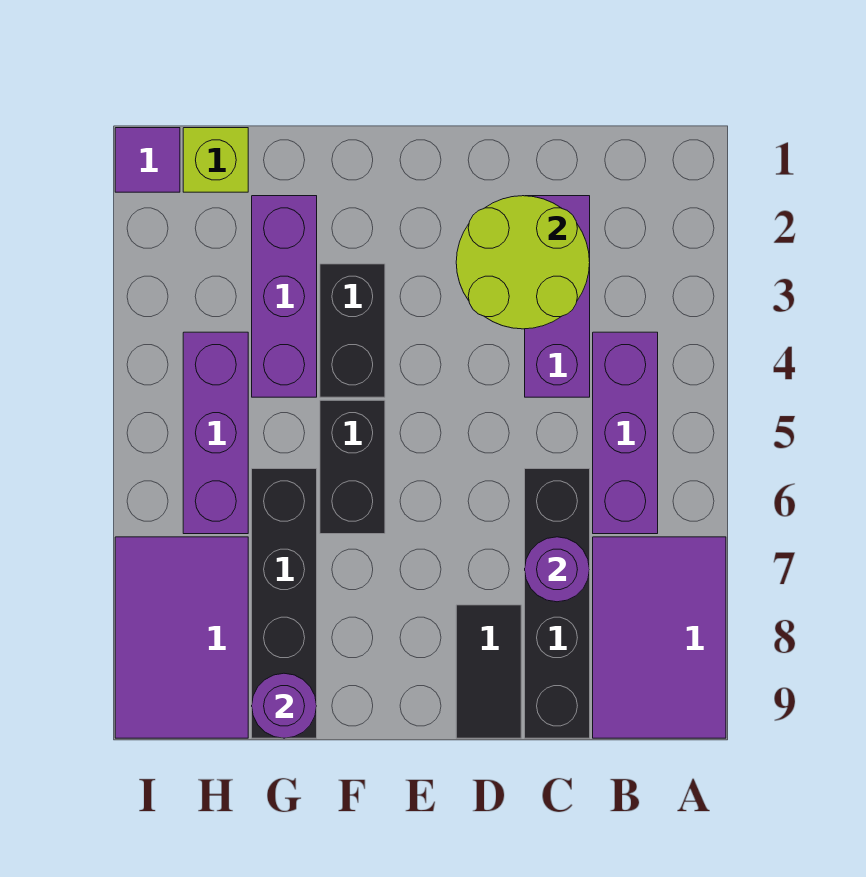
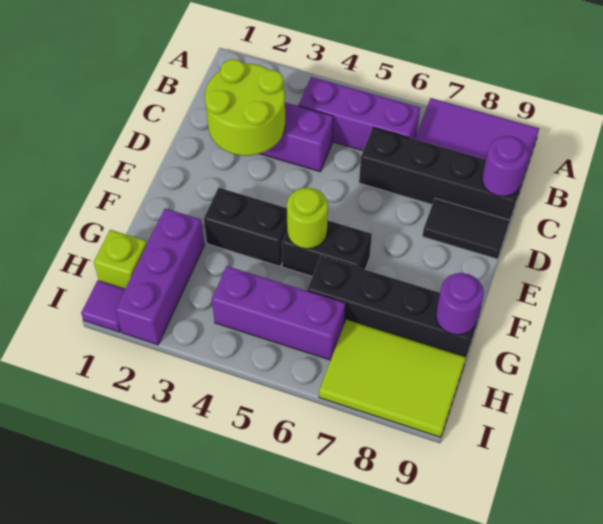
purple round brick C7 level 2 -> purple round brick C9 level 2
none -> lime round brick F5 level 2
purple brick G2:G4 level 1 -> purple brick G2:I2 level 1
purple tile H7:I9 level 1 -> lime tile H7:I9 level 1

